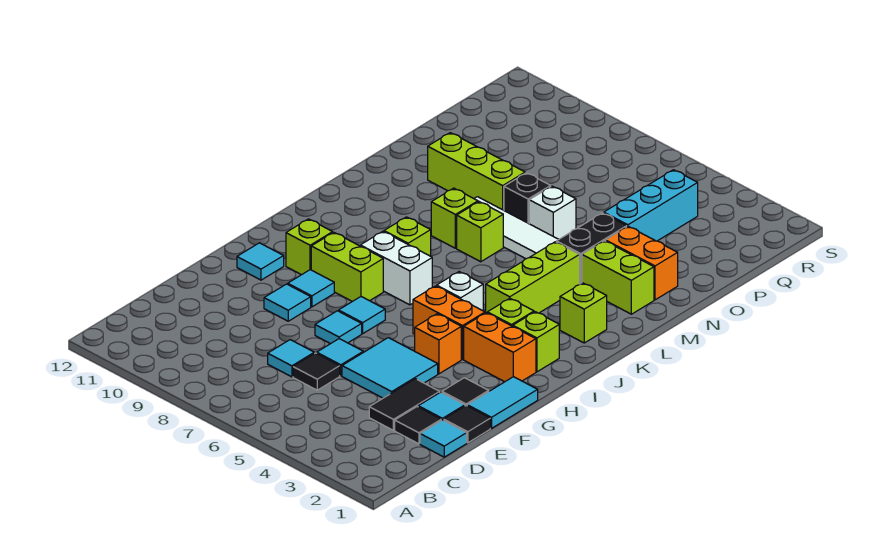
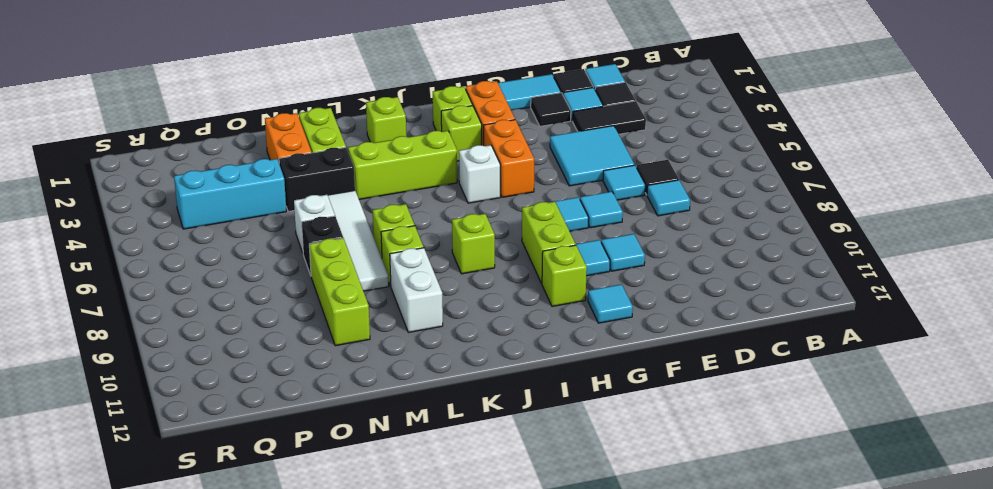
orange brick G4 level 1 -> none
white brick I7:I8 level 1 -> white brick L9:L10 level 1

